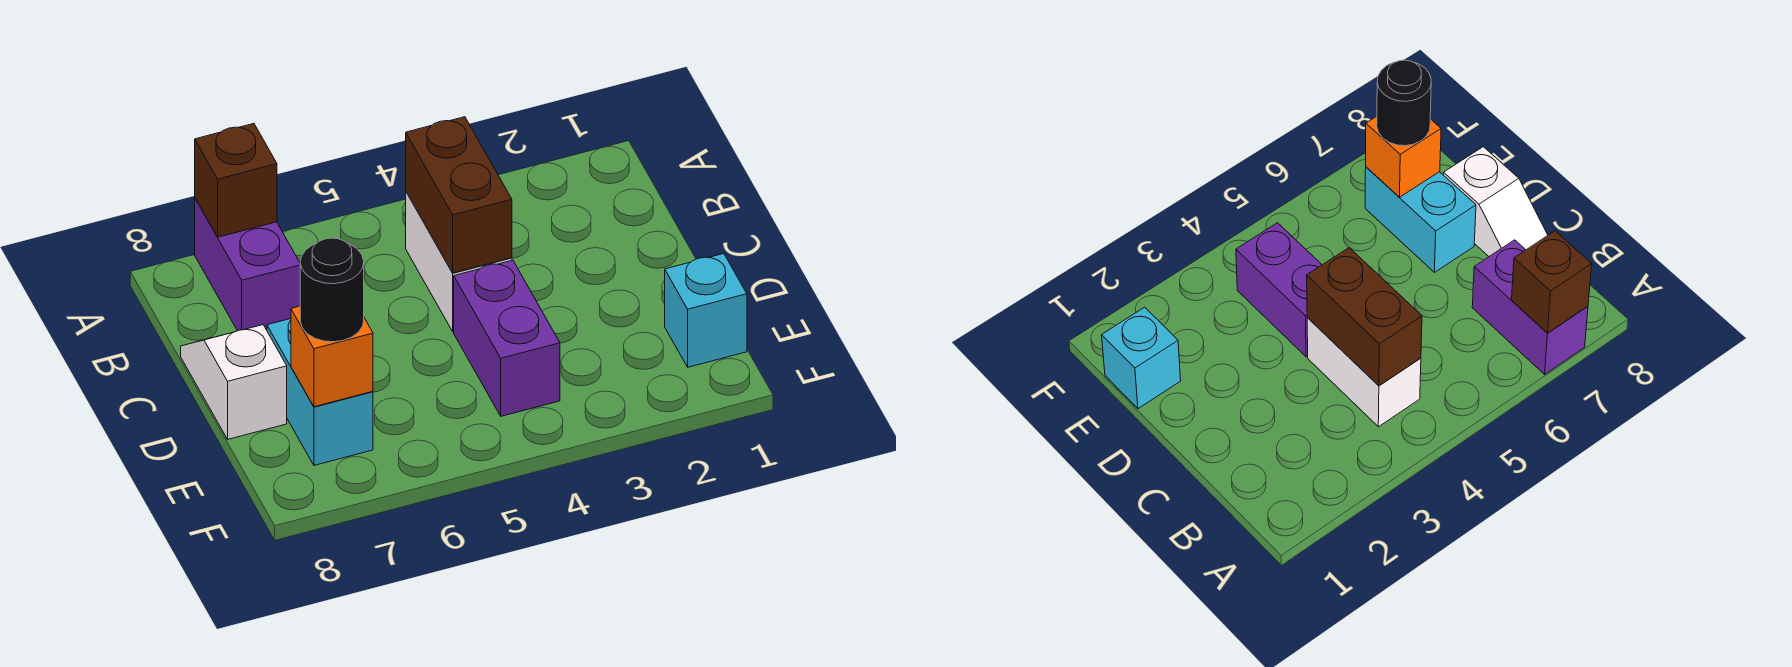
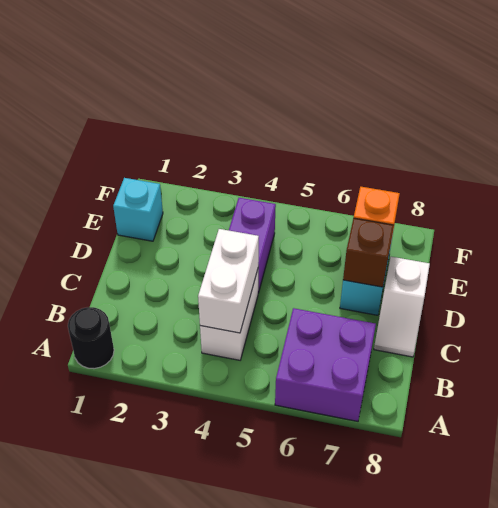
purple brick A7:B7 level 1 -> purple brick A6:B7 level 1
brown brick A7 level 2 -> brown brick D7 level 2
brown brick B4:C4 level 2 -> white brick B4:C4 level 2
black round brick E7 level 3 -> black round brick A1 level 1

